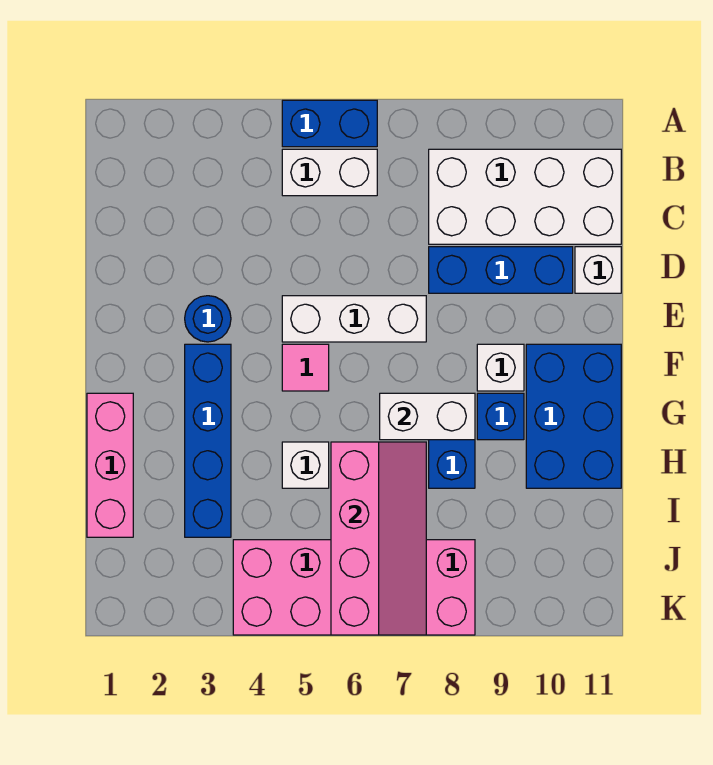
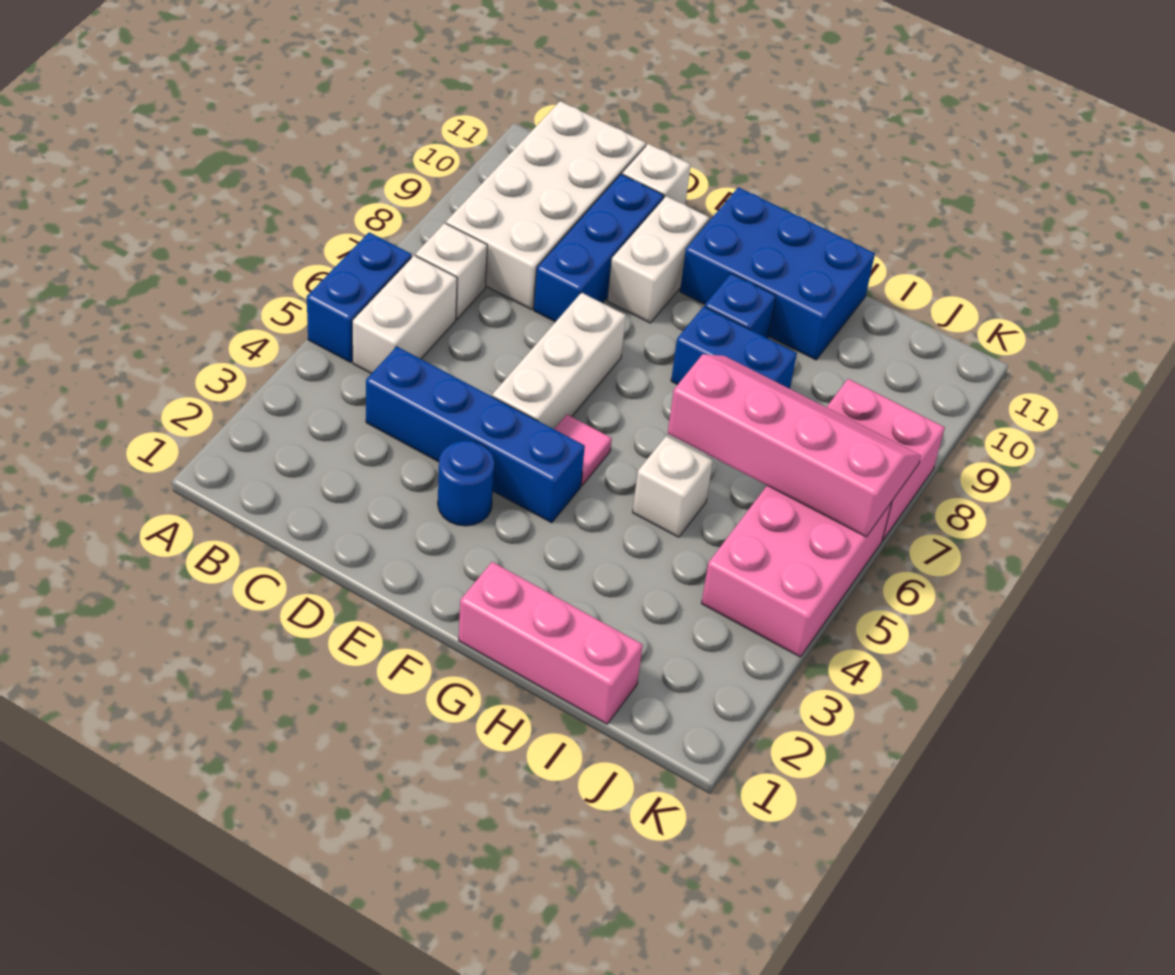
blue brick F3:I3 level 1 -> blue brick C4:F4 level 1
white brick F9 level 1 -> white brick B7 level 1
white brick G7:G8 level 2 -> white brick E9:E10 level 1

